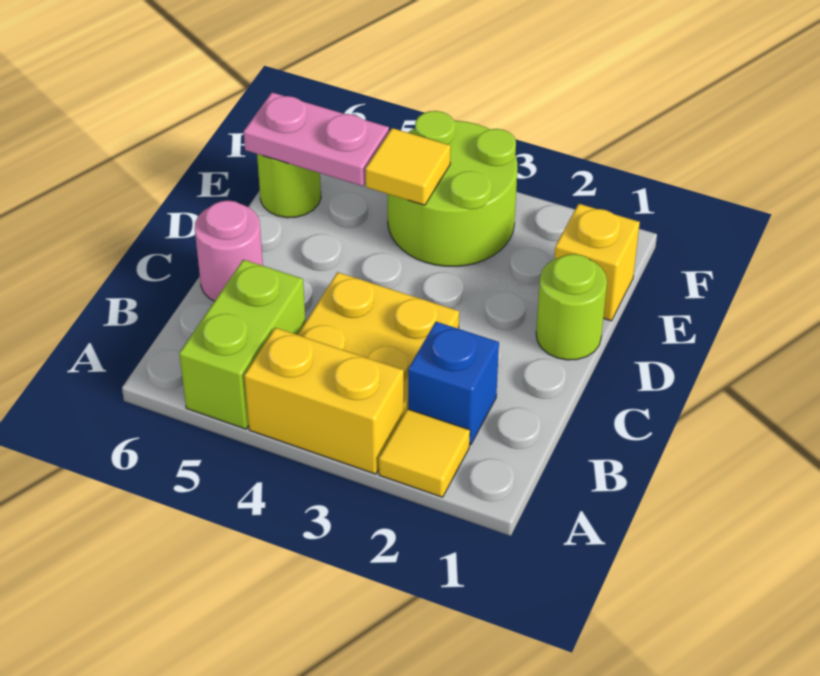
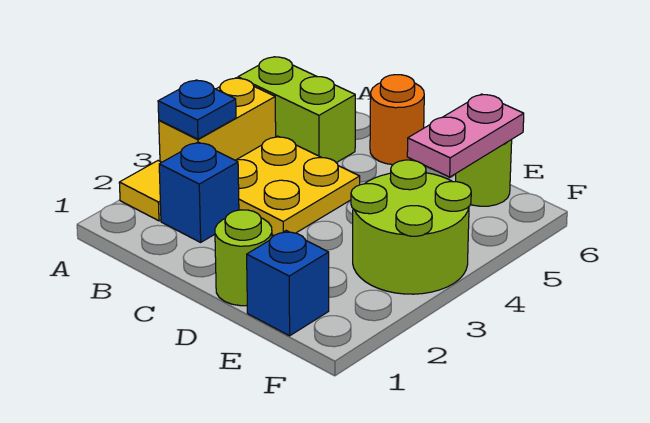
none -> blue plate A3 level 2
pink round brick C6 level 1 -> orange round brick C6 level 1
yellow brick E1 level 1 -> blue brick E1 level 1
yellow tile E4 level 2 -> none

